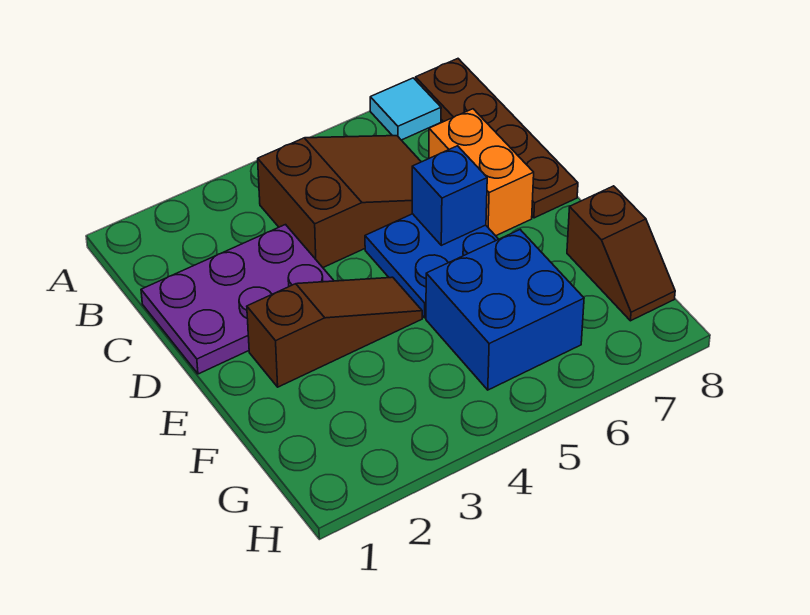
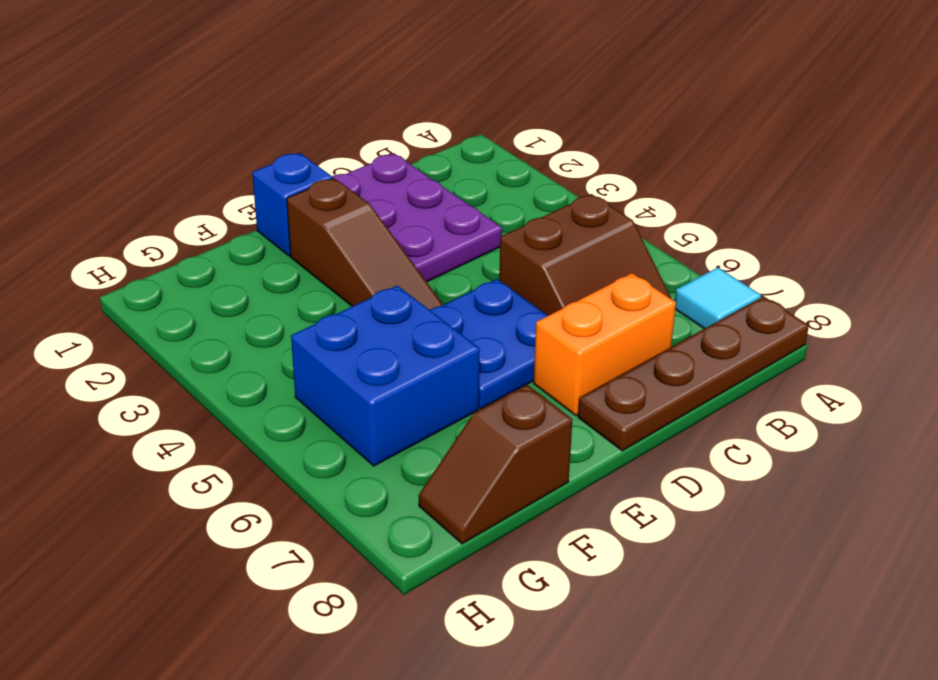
brown slope B4:C6 level 1 top 4 -> brown slope B5:C6 level 1 top 5
blue brick D6 level 2 -> blue brick E1 level 1

